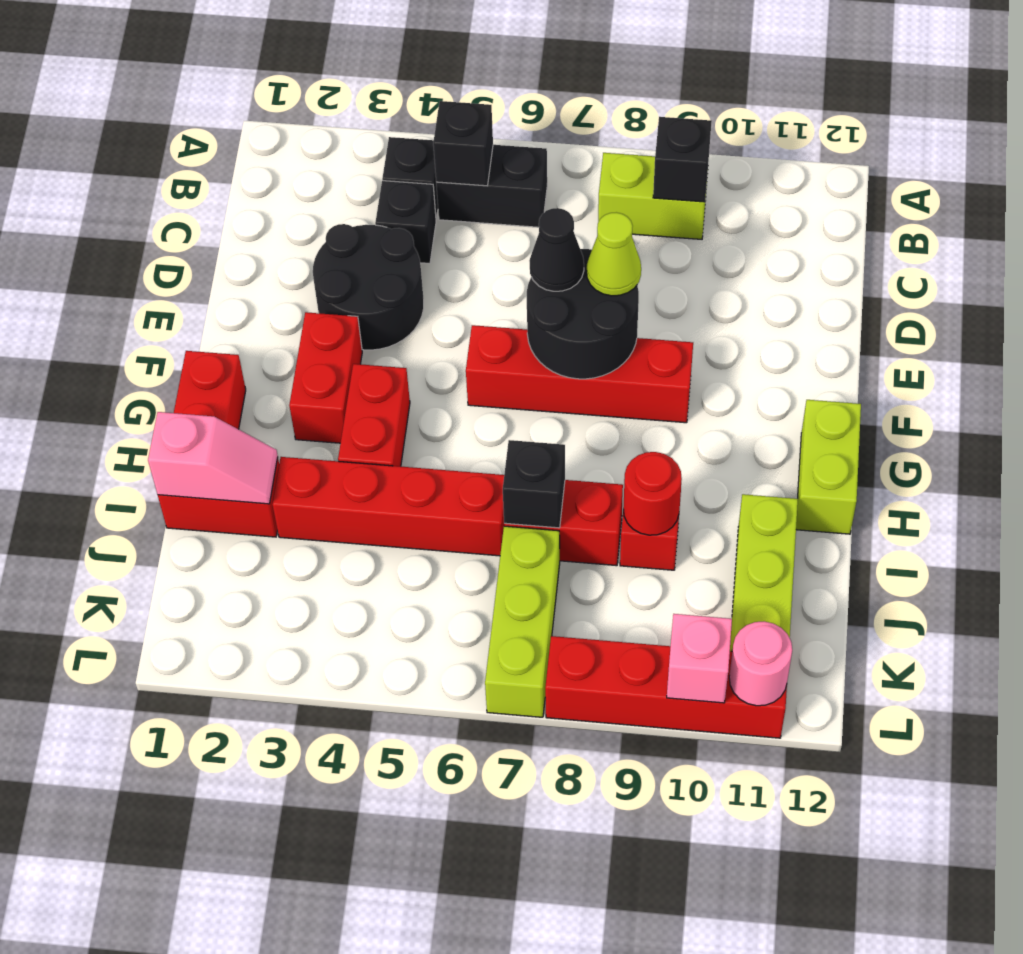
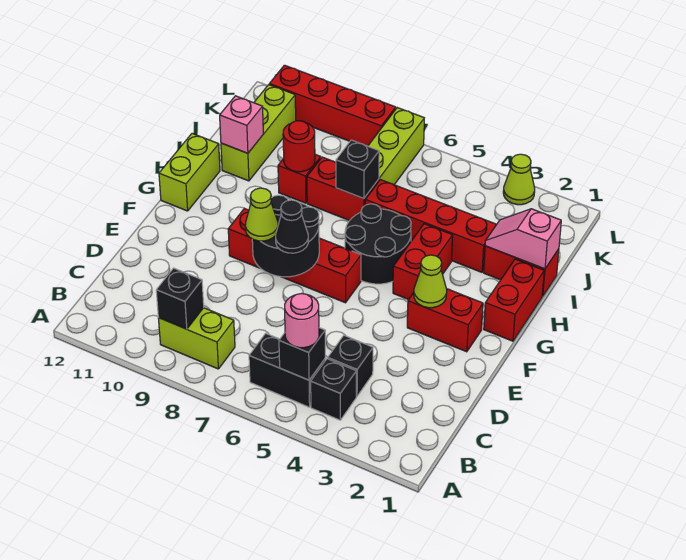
black round brick D3:E4 level 1 -> black round brick G5:H6 level 1
red brick F3:G3 level 1 -> red brick F2:F3 level 1
none -> lime cone F3 level 2
none -> lime cone L3 level 1
pink brick L10 level 2 -> pink brick I11 level 2
pink round brick L11 level 2 -> pink round brick B5 level 3

